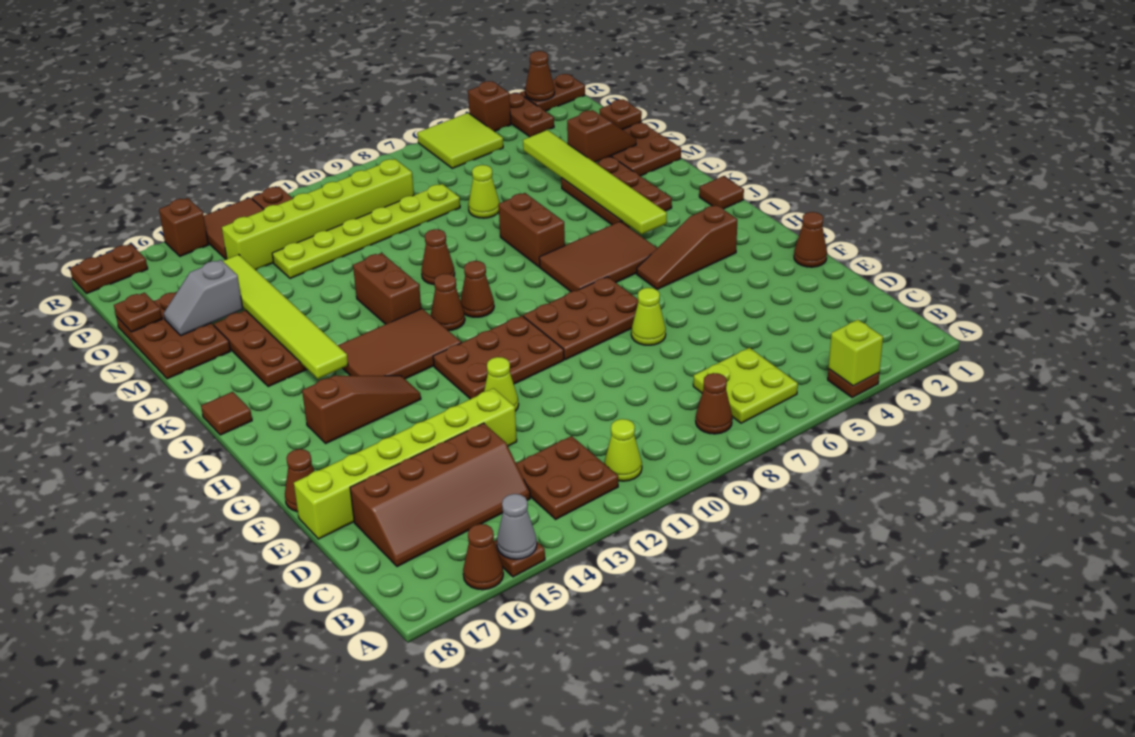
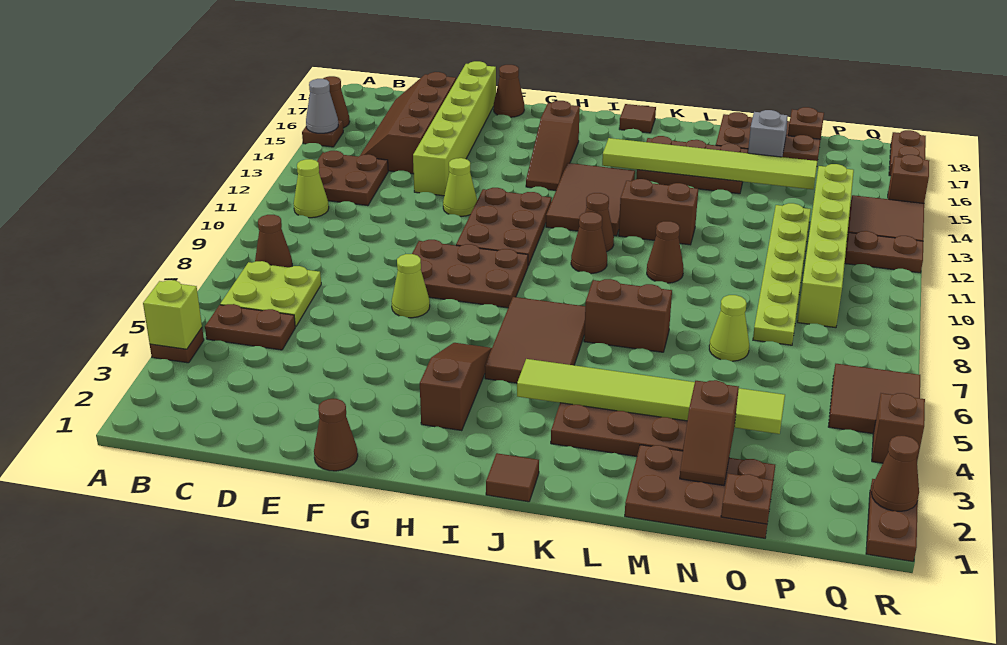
brown plate G7:H9 level 1 -> brown plate F8:H9 level 1
brown plate Q3:R3 level 1 -> brown plate B5:C5 level 1
lime tile Q5:R6 level 1 -> brown tile Q5:R6 level 1

